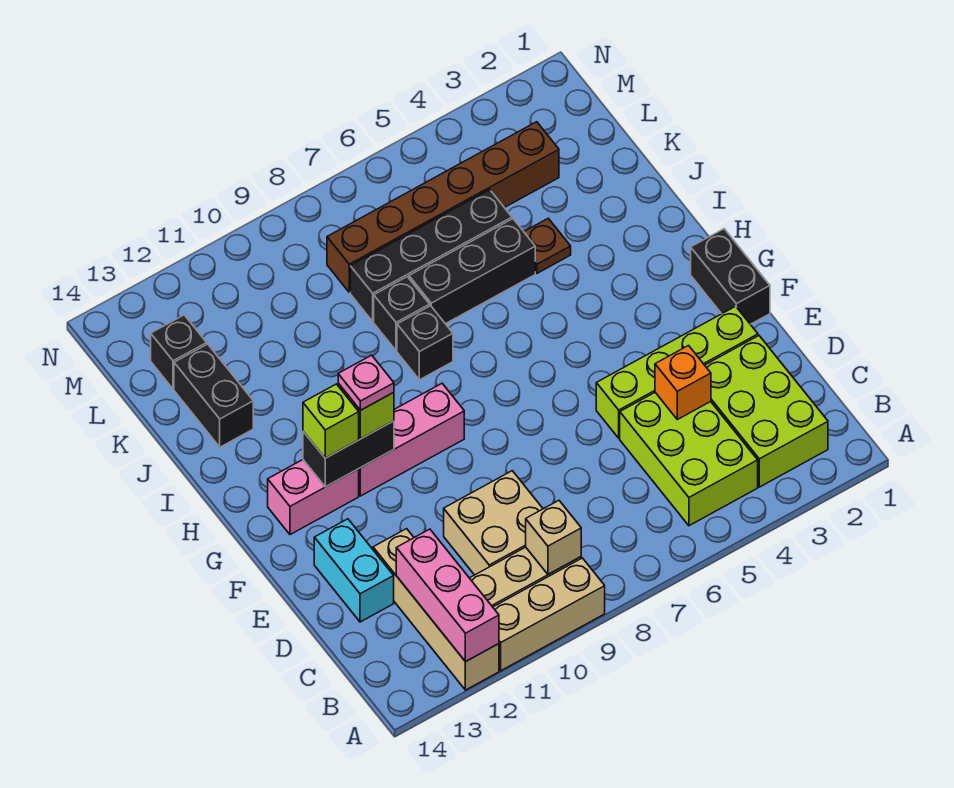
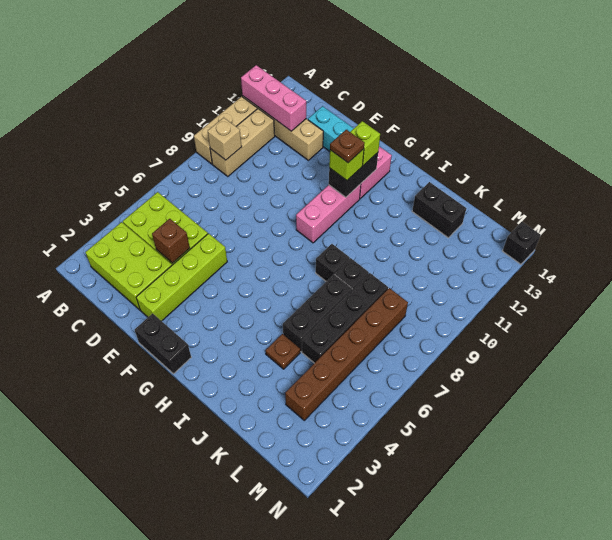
tan brick C9:D10 level 1 -> none
orange brick D4 level 2 -> brown brick D4 level 2
pink plate G11 level 4 -> brown plate G11 level 4
black brick L13 level 1 -> black brick N14 level 1

